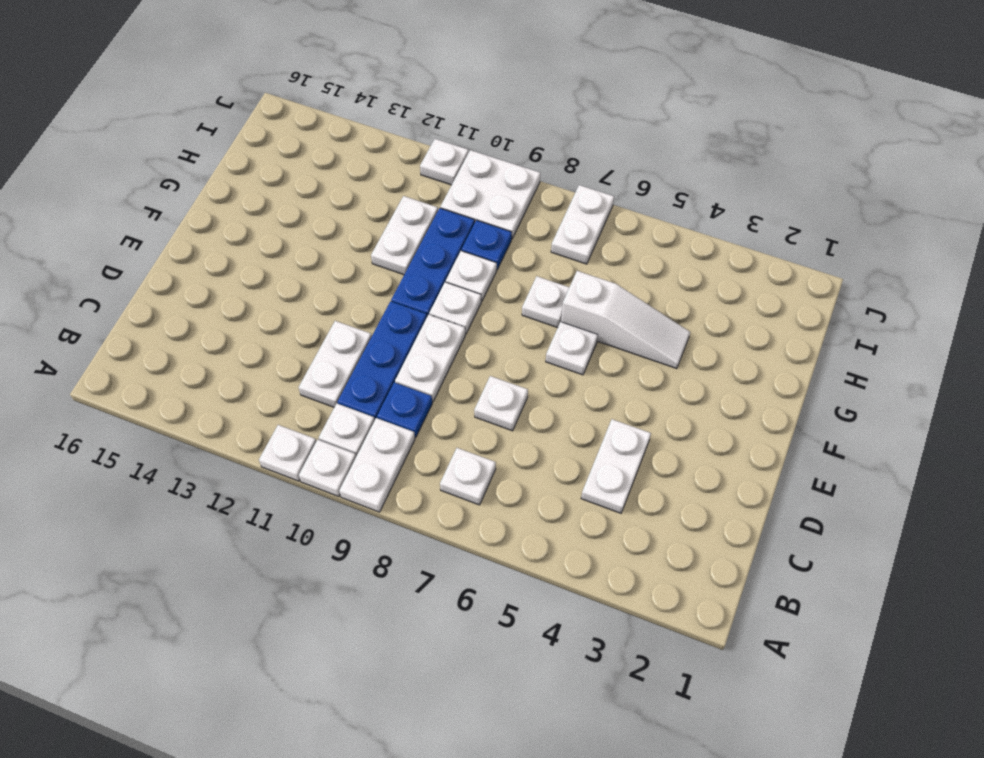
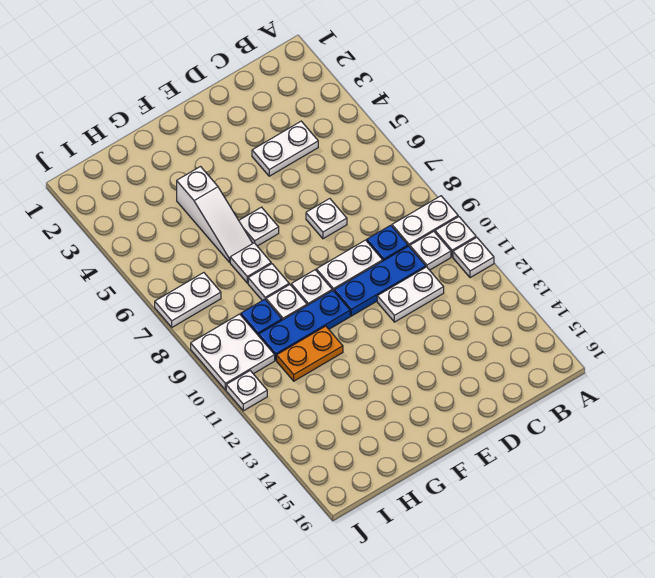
white plate B7 level 1 -> white plate G8 level 1
white slope G4:G6 level 1 top 6 -> white slope G4:G6 level 1 top 4
white plate G11:H11 level 1 -> orange plate G11:H11 level 1

